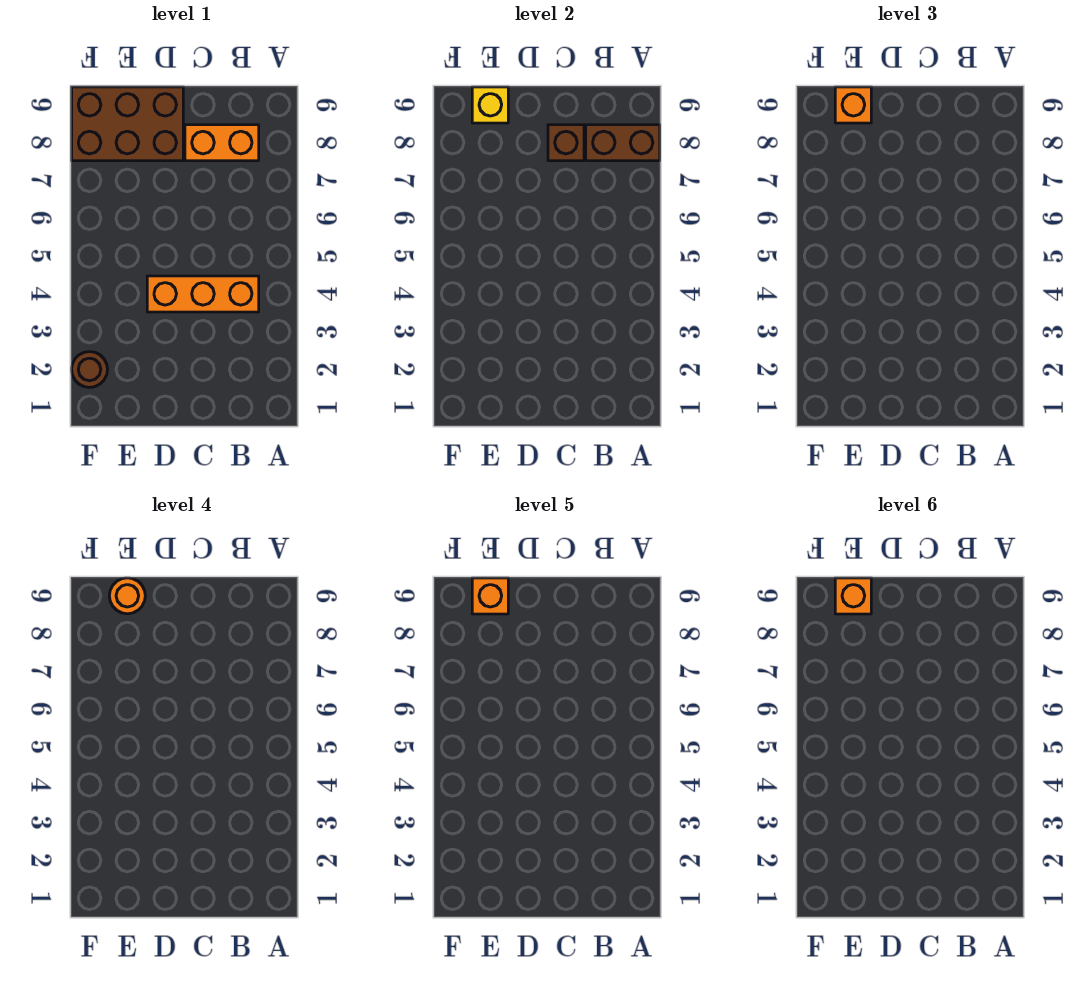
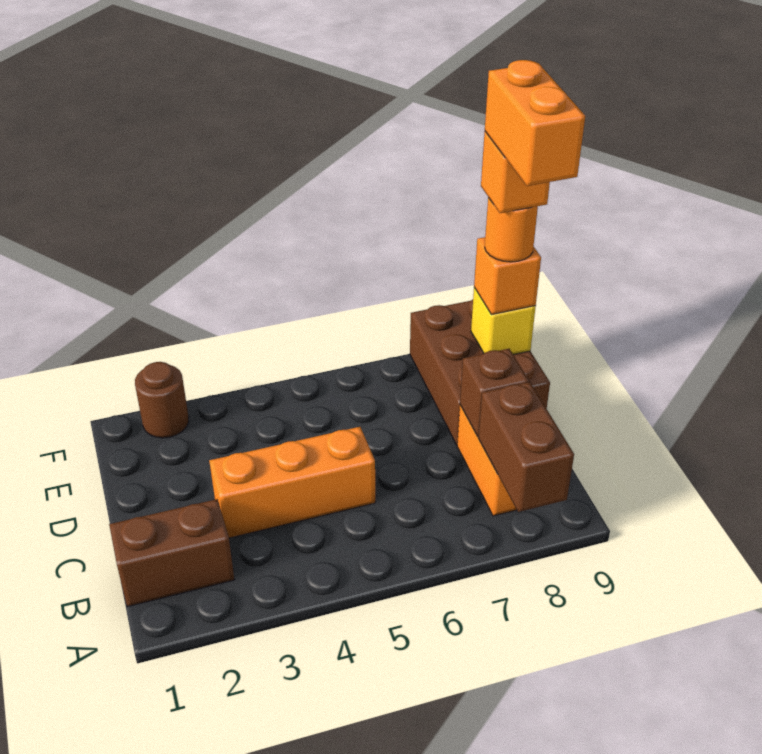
none -> brown brick B1:B2 level 1
orange brick B4:D4 level 1 -> orange brick C3:C5 level 1
orange brick E9 level 6 -> orange brick D9:E9 level 6

